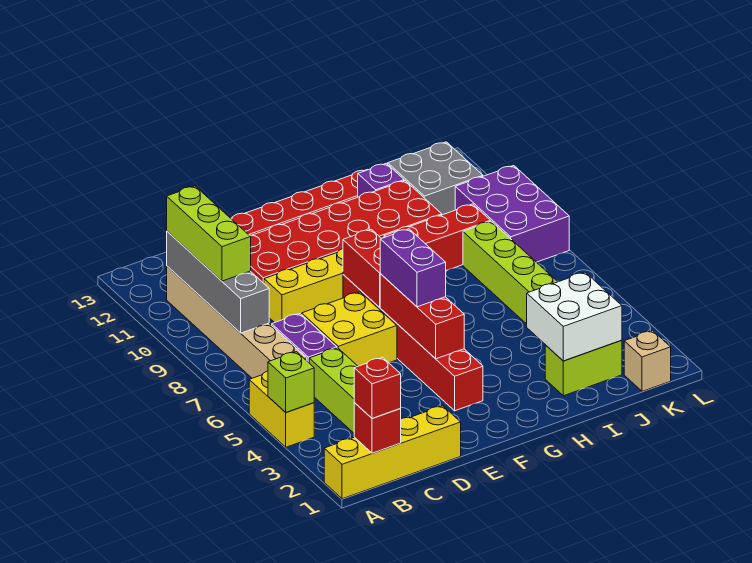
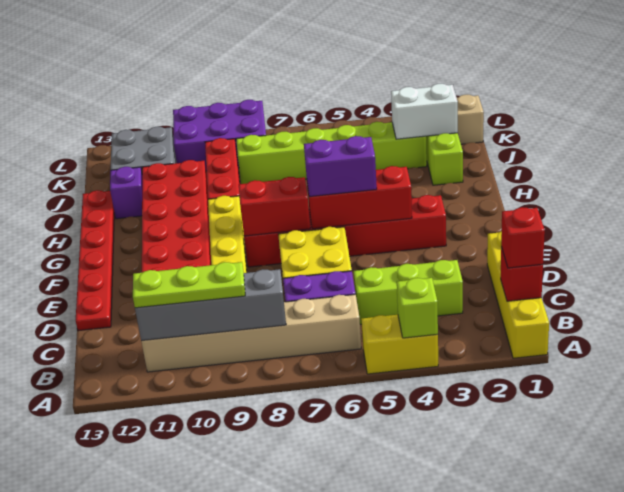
lime brick B9:B11 level 3 -> lime plate B9:B11 level 3
white brick I2:J3 level 2 -> white brick J2:J3 level 2

